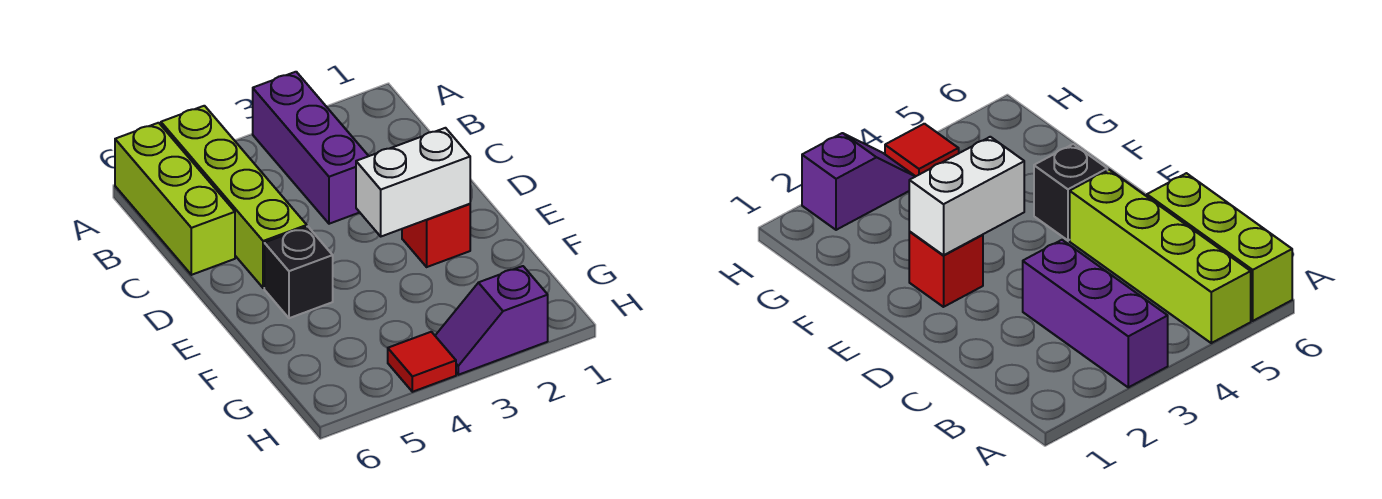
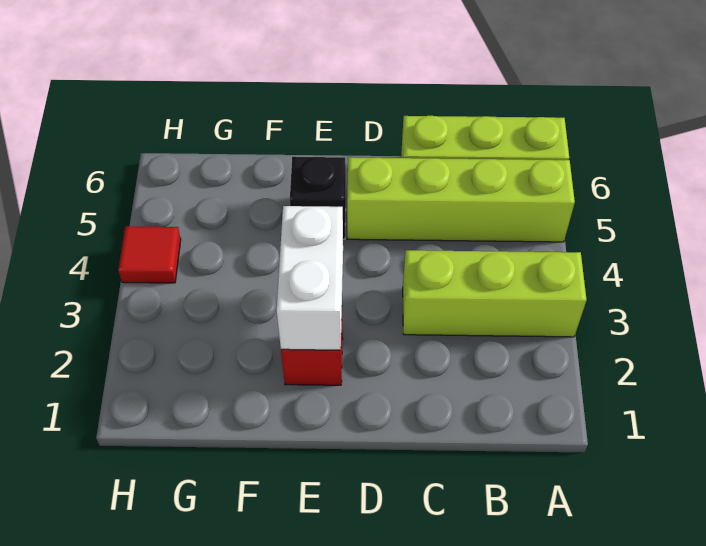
purple brick A3:C3 level 1 -> lime brick A3:C3 level 1
purple slope H2:H3 level 1 top 2 -> none

